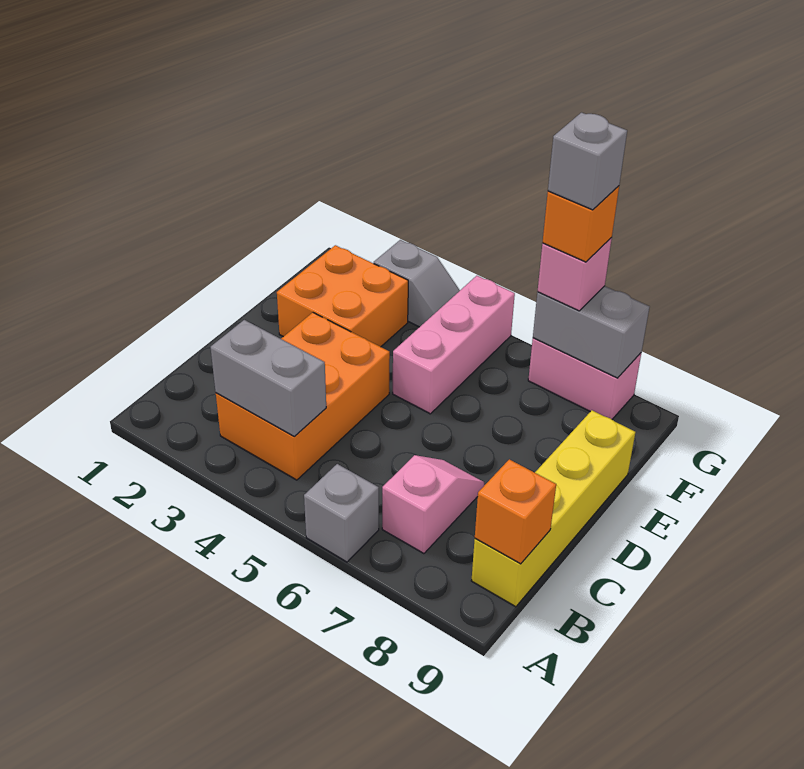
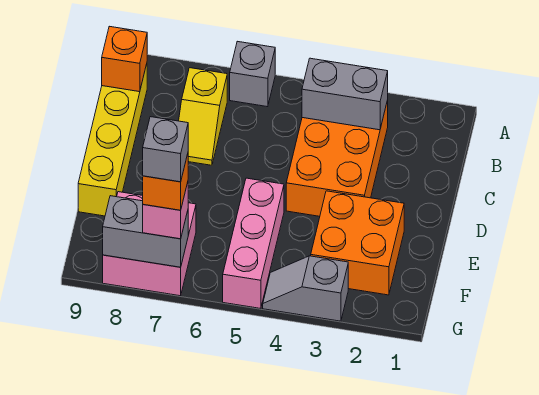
pink slope B7:C7 level 1 top B -> yellow slope B7:C7 level 1 top B
pink brick G7:G8 level 1 -> pink brick F7:G8 level 1

